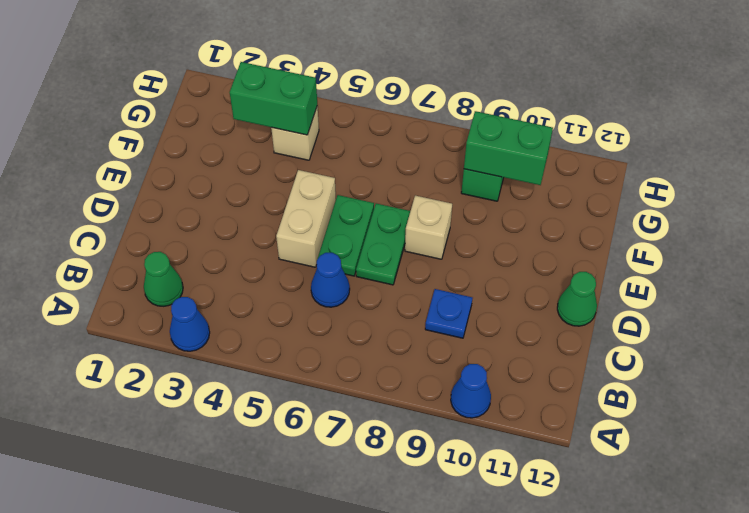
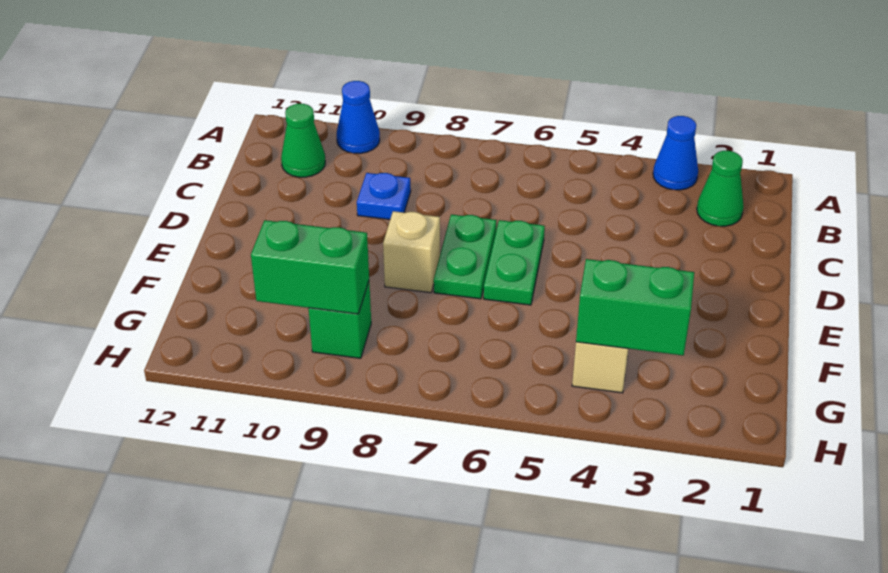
blue cone C6 level 1 -> none
tan brick D5:E5 level 1 -> none
green cone D12 level 1 -> green cone B11 level 1

